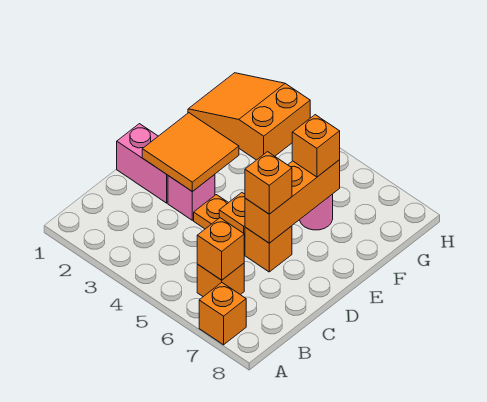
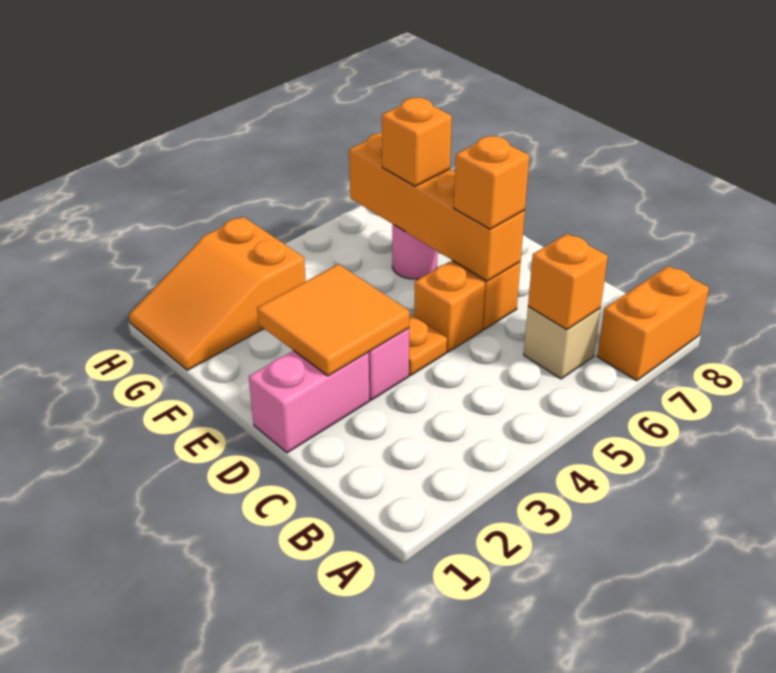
orange brick A7 level 1 -> orange brick A7:A8 level 1
orange brick B6 level 1 -> tan brick B6 level 1
orange brick D6:F6 level 2 -> orange brick D6:G6 level 2

